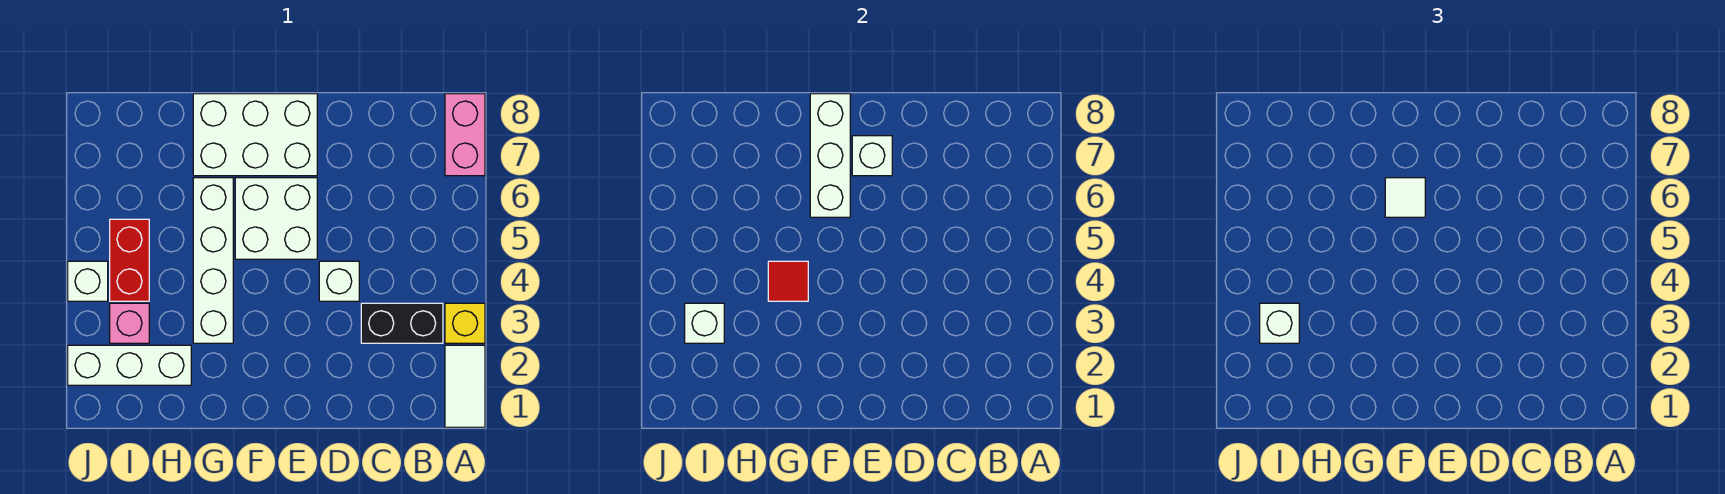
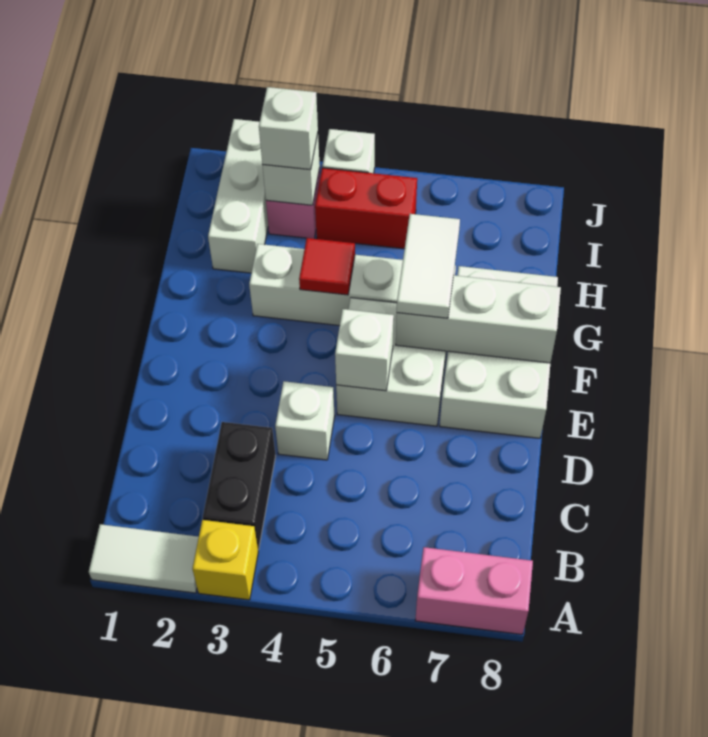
white brick E7 level 2 -> white brick E5 level 2
white tile F6 level 3 -> white tile F6:G6 level 3

